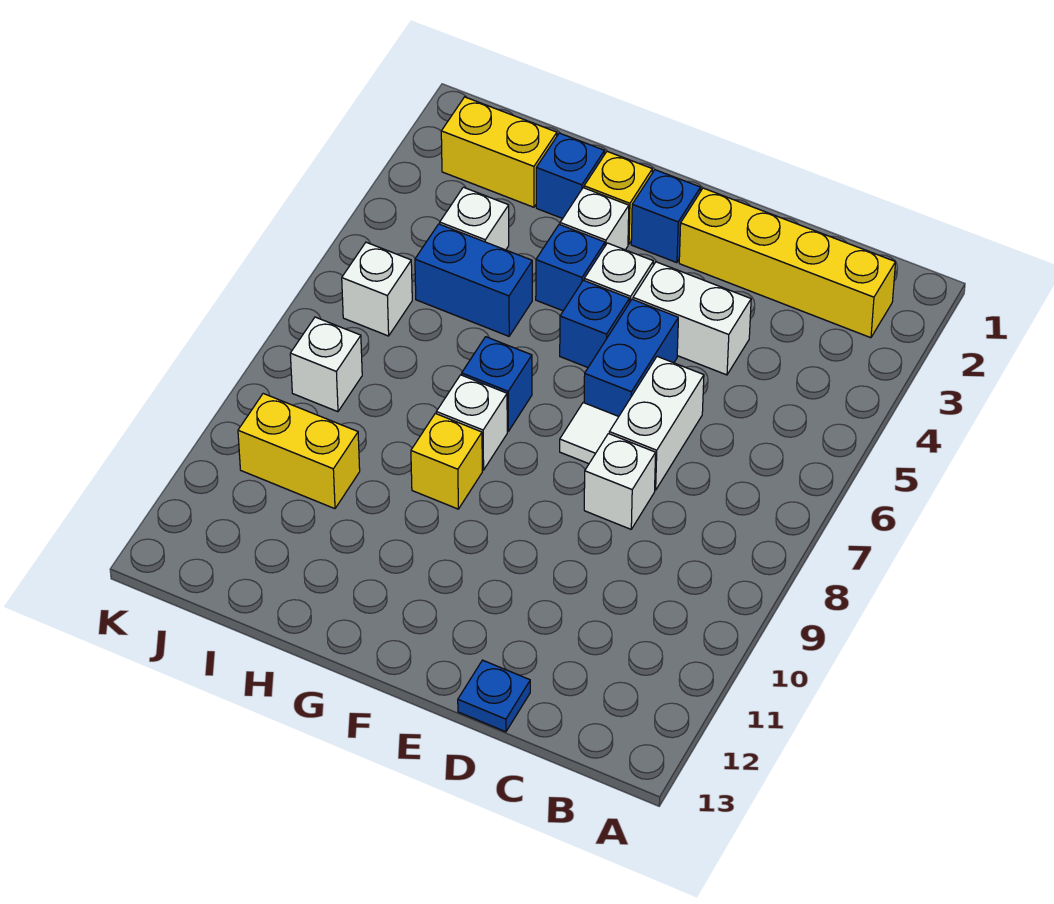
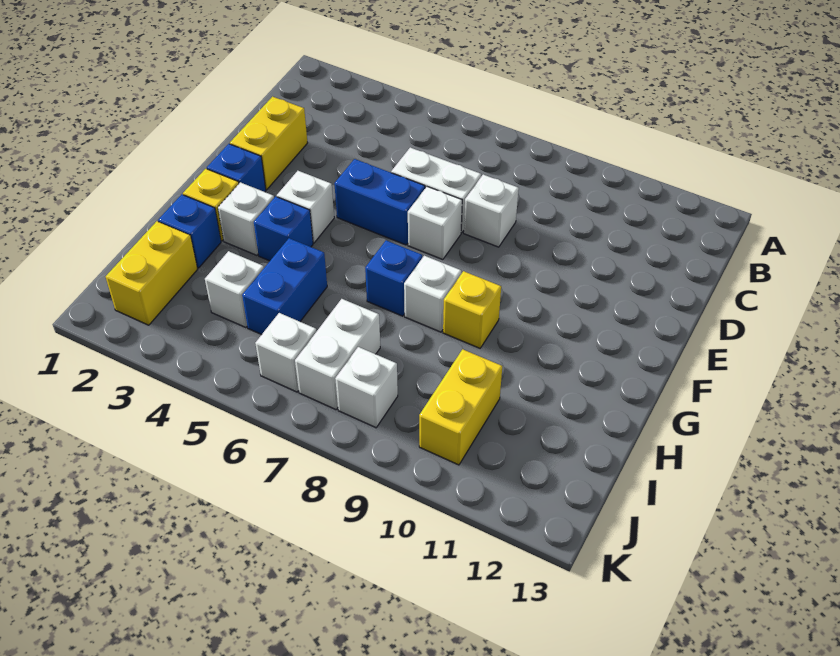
yellow brick B2:E2 level 1 -> yellow brick D2:E2 level 1
white brick D4:E4 level 1 -> white brick I7:J7 level 1
blue plate D13 level 1 -> none
white tile E7 level 1 -> white brick E7 level 1
blue brick F5 level 1 -> none

